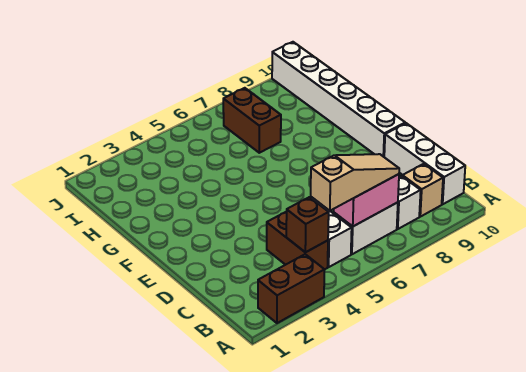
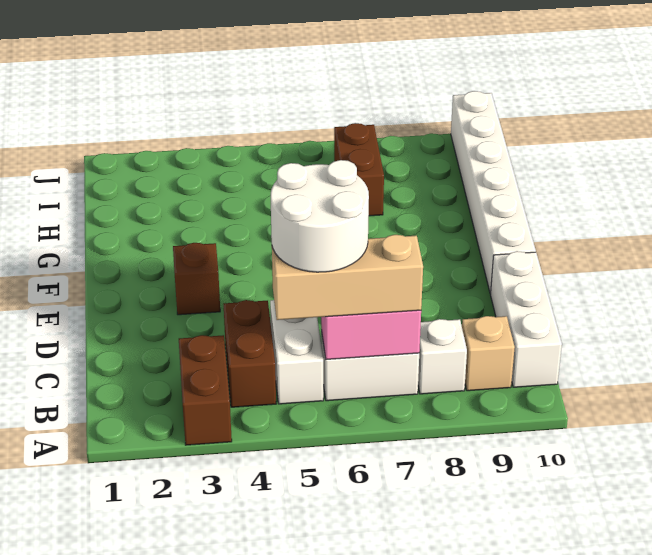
brown brick A2:A3 level 1 -> brown brick A3:B3 level 1
brown brick B4 level 2 -> brown brick E3 level 1
tan slope B5:B7 level 3 top 5 -> tan brick B5:B7 level 3
none -> white round brick B5:C6 level 4

